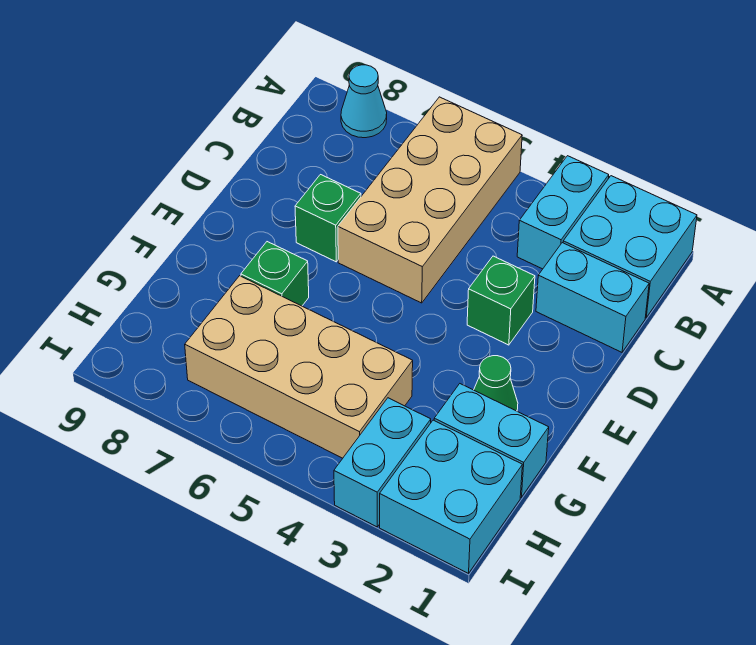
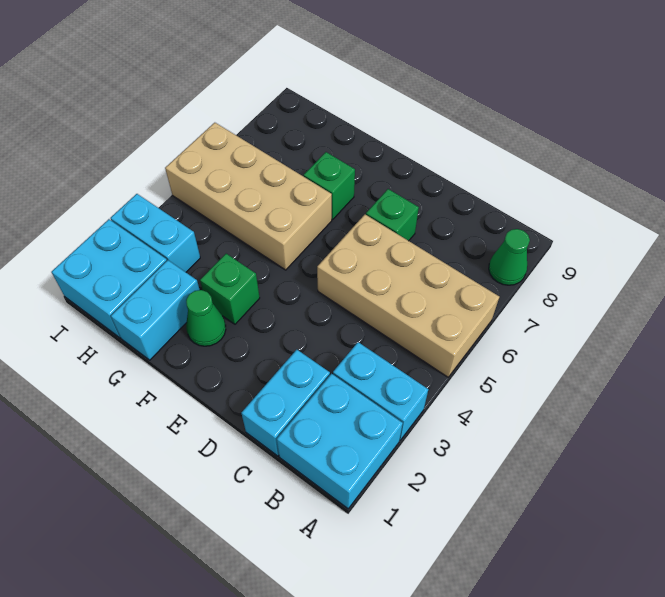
cyan cone A8 level 1 -> green cone A8 level 1
green brick D3 level 1 -> green brick F3 level 1
tan brick G4:H7 level 1 -> tan brick F5:I6 level 1

